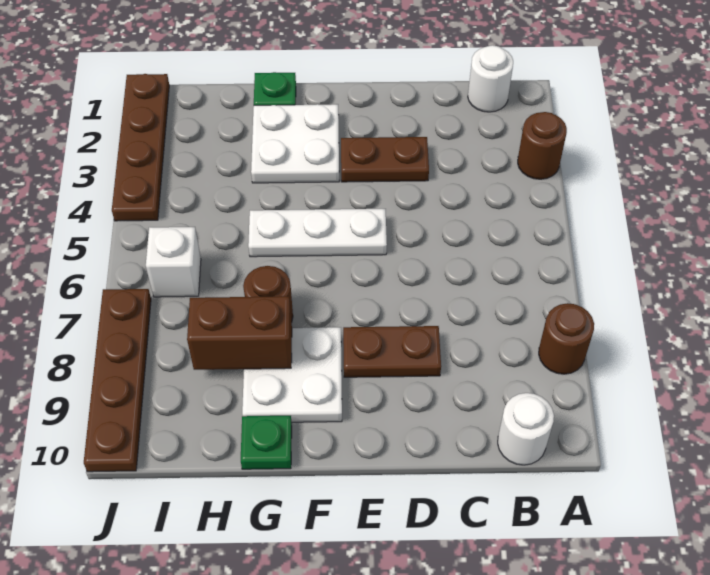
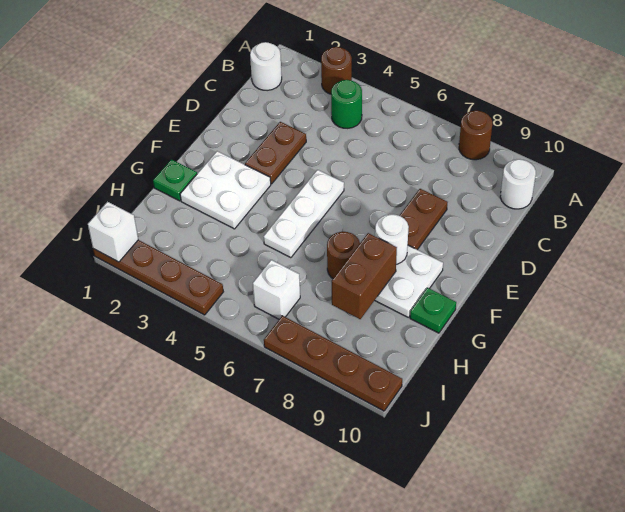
none -> green round brick B4 level 1
none -> white round brick F8 level 2
none -> white brick J1 level 2

